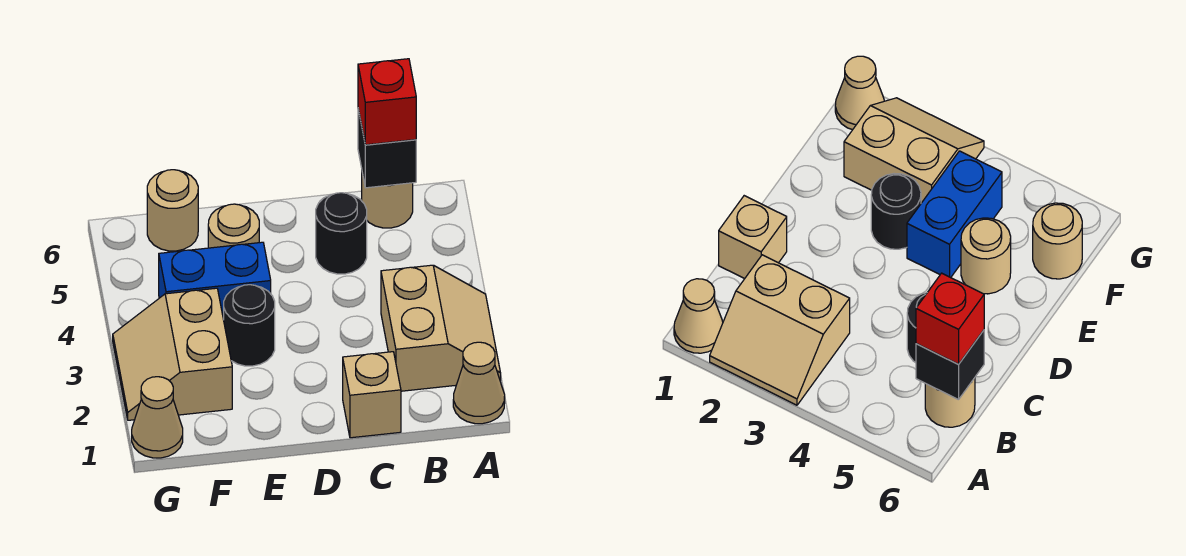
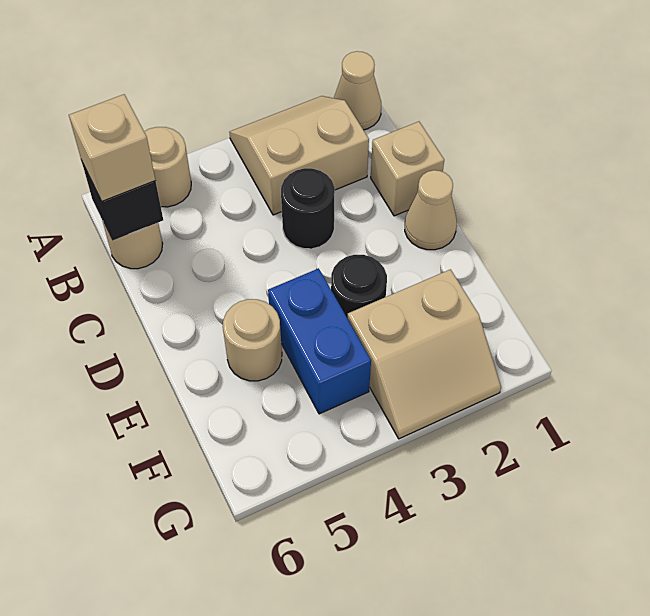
red brick B6 level 3 -> tan brick B6 level 3
black round brick C5 level 1 -> black round brick C3 level 1
tan round brick F6 level 1 -> tan round brick A5 level 1
tan cone G1 level 1 -> tan cone D1 level 1

